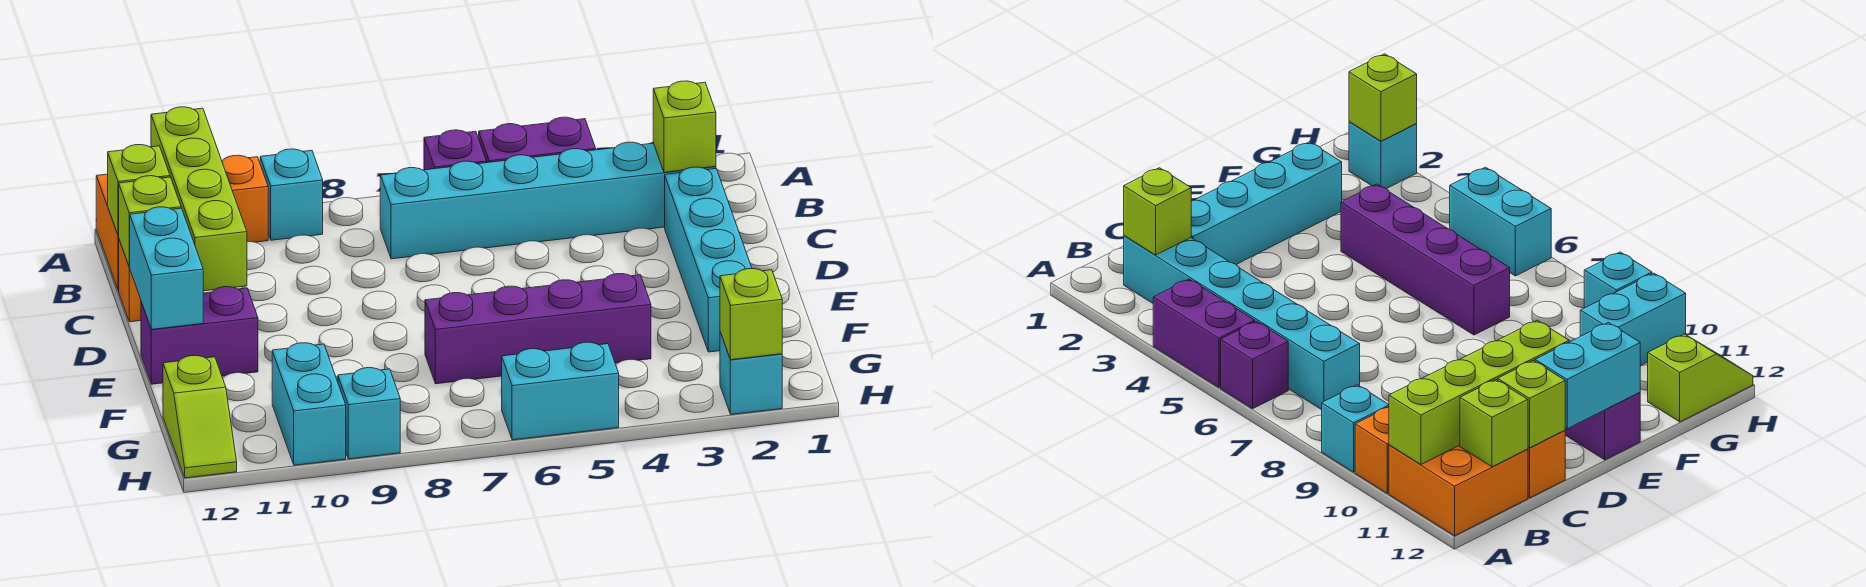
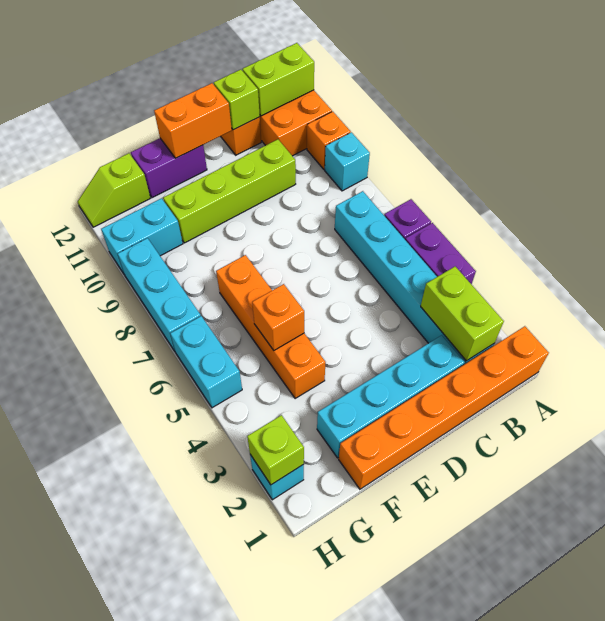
none -> orange brick A1:F1 level 1
lime brick A11:D11 level 2 -> lime brick C10:F10 level 1
lime brick B2 level 2 -> lime brick B2:B3 level 2
lime brick B12 level 2 -> lime brick A12:B12 level 2
cyan brick D12:E12 level 2 -> orange brick D12:E12 level 2
purple brick E11:E12 level 1 -> purple brick E12:F12 level 1
purple brick F4:F7 level 1 -> orange brick F4:F7 level 1
none -> orange brick F5 level 2
cyan brick H9 level 1 -> cyan brick H7:H9 level 1

